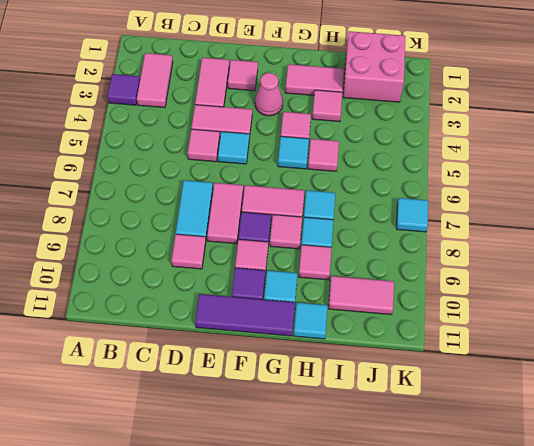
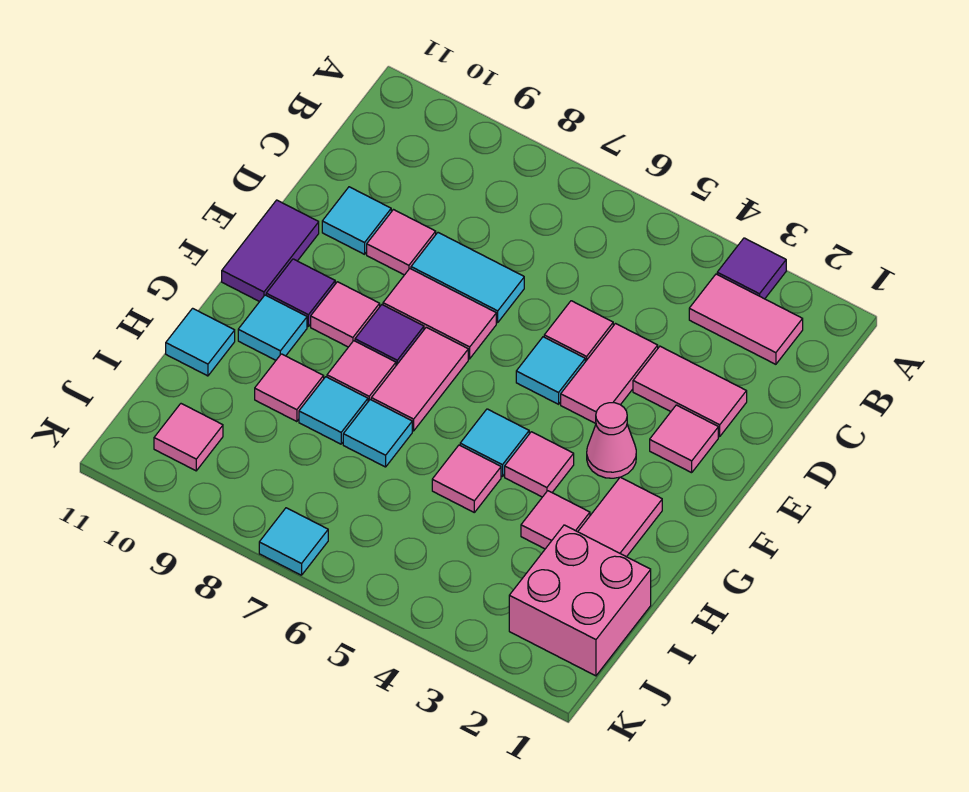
none -> cyan tile D10 level 1
purple tile E11:G11 level 1 -> purple tile E11:F11 level 1
pink tile I10:J10 level 1 -> pink tile J10 level 1

